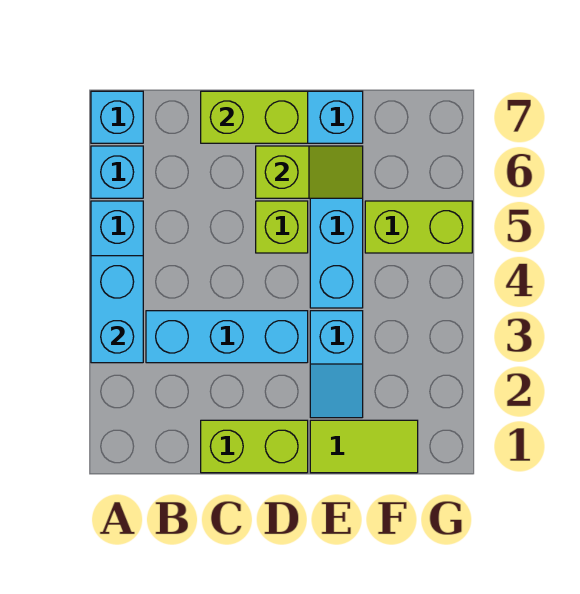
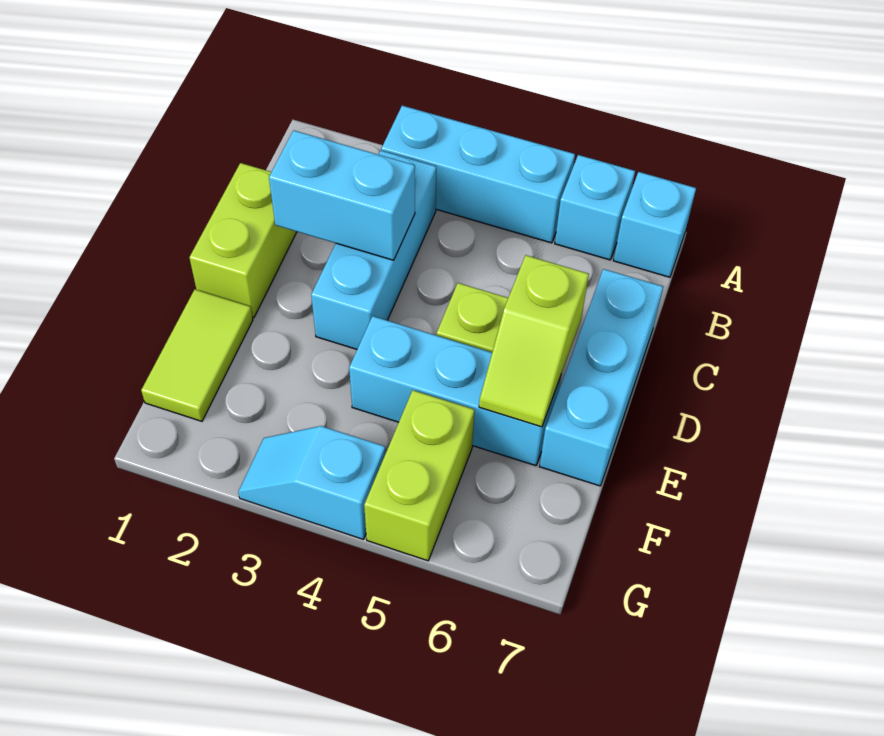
cyan brick A3:A4 level 2 -> cyan brick C2:C3 level 2
lime brick C7:D7 level 2 -> none
cyan slope E2:E3 level 1 top 3 -> cyan slope G3:G4 level 1 top 4

